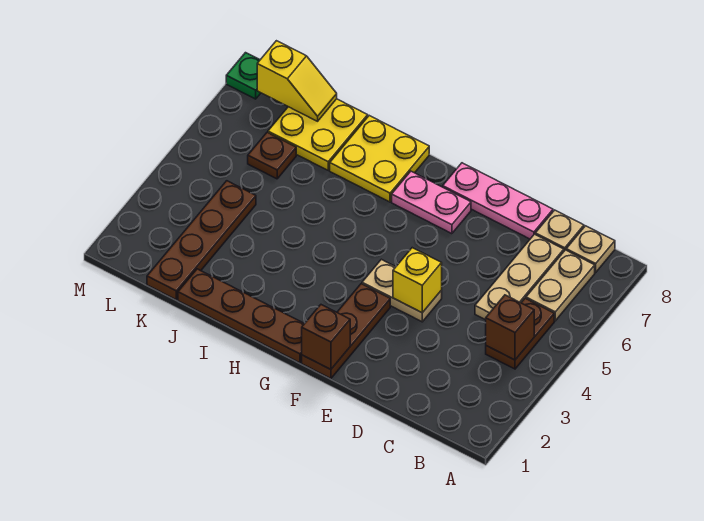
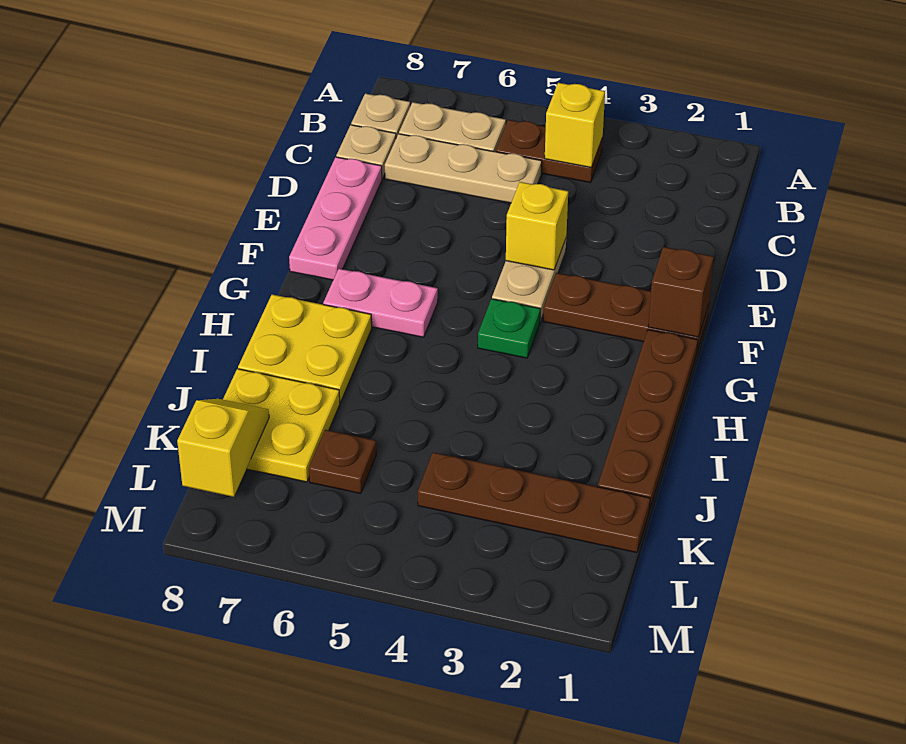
brown brick B4 level 2 -> yellow brick B4 level 2
pink plate F7:G7 level 1 -> pink plate G6:G7 level 1
green plate M8 level 1 -> green plate G4 level 1

